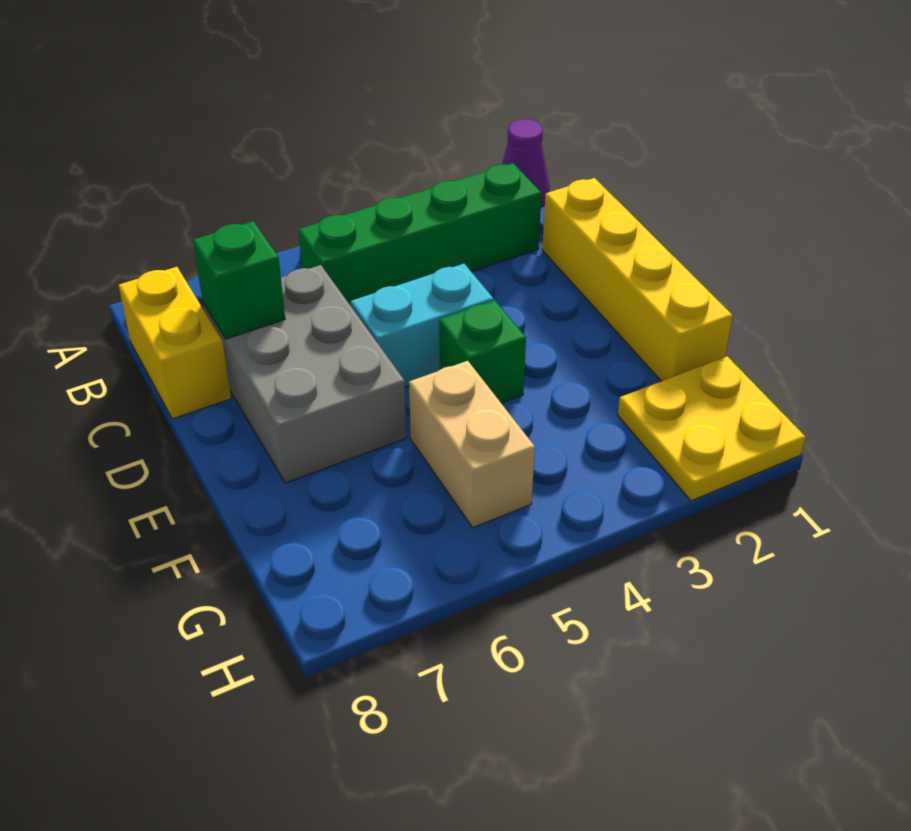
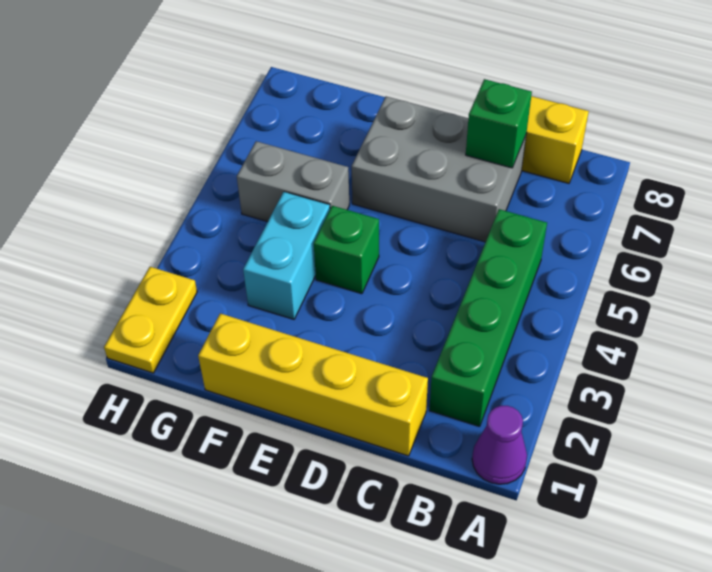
cyan brick D4:D5 level 1 -> cyan brick F3:F4 level 1
tan brick F5:G5 level 1 -> grey brick F5:G5 level 1
yellow plate G1:H2 level 1 -> yellow plate H1:H2 level 1

